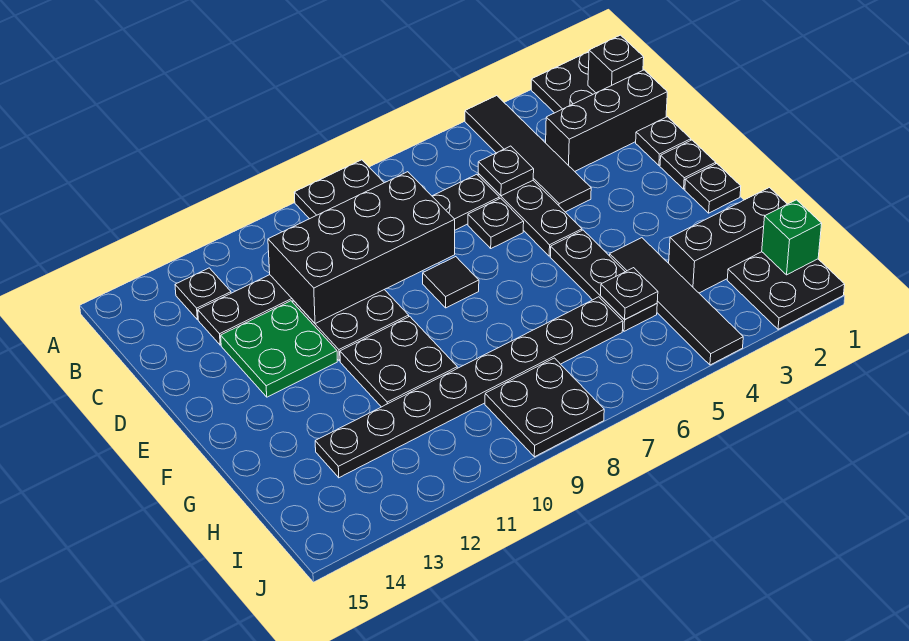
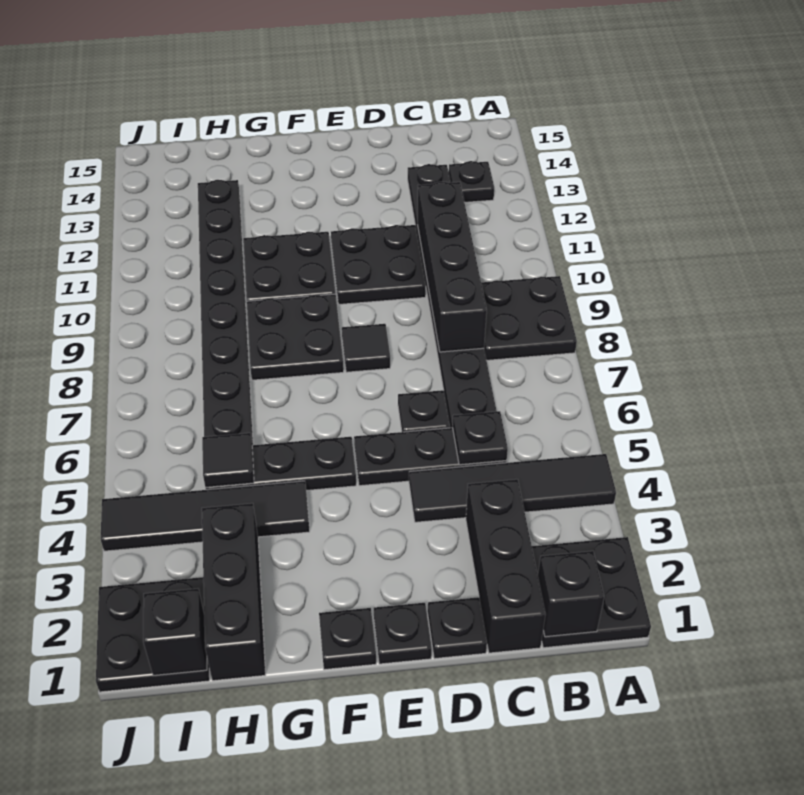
black brick C8:D11 level 2 -> black brick C8:C11 level 2
green plate D12:E13 level 1 -> none
black plate H5 level 2 -> black tile H5 level 2
green brick I1 level 2 -> black brick I1 level 2
black plate I8:J9 level 1 -> black plate F8:G9 level 1

